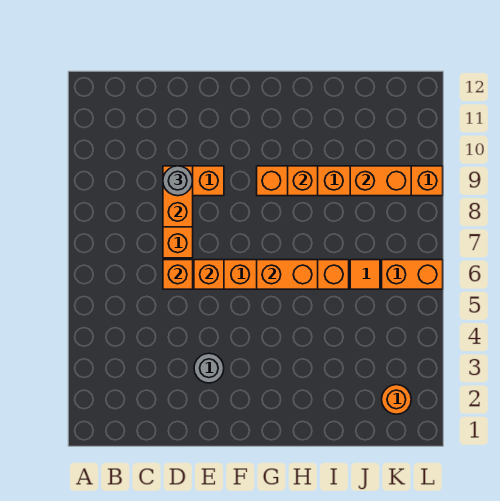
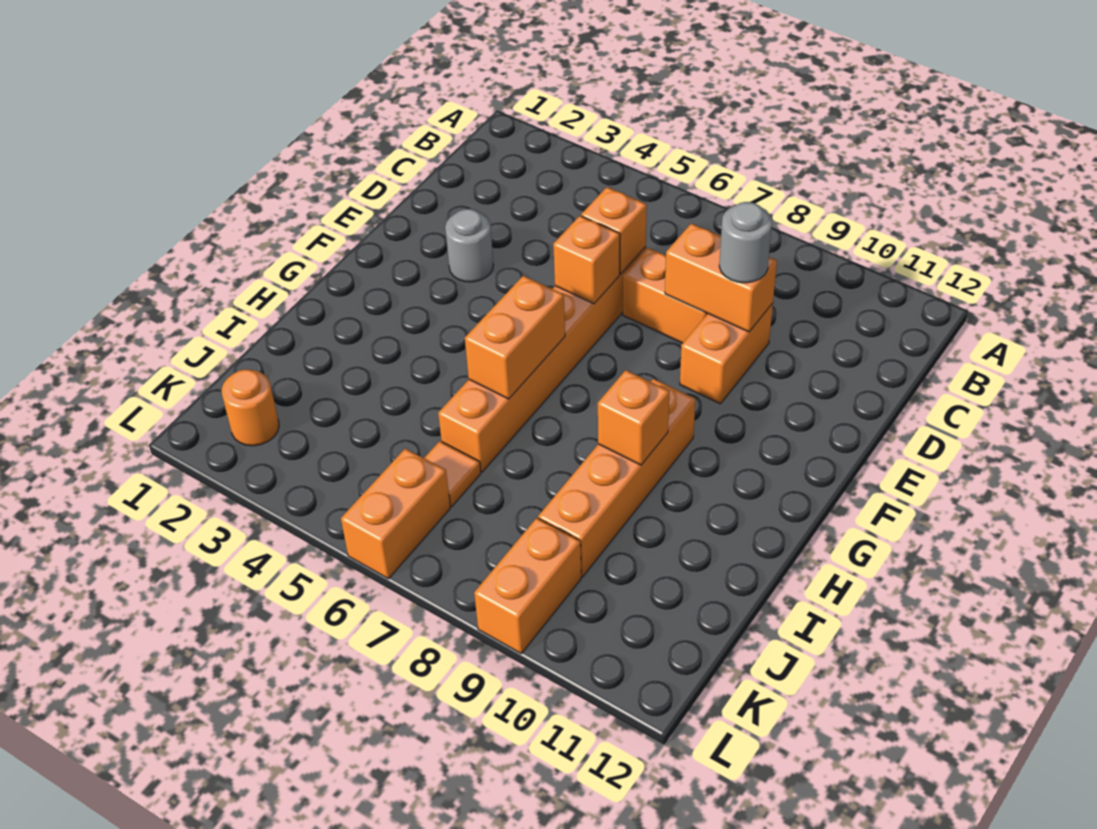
orange brick J9:K9 level 2 -> none

